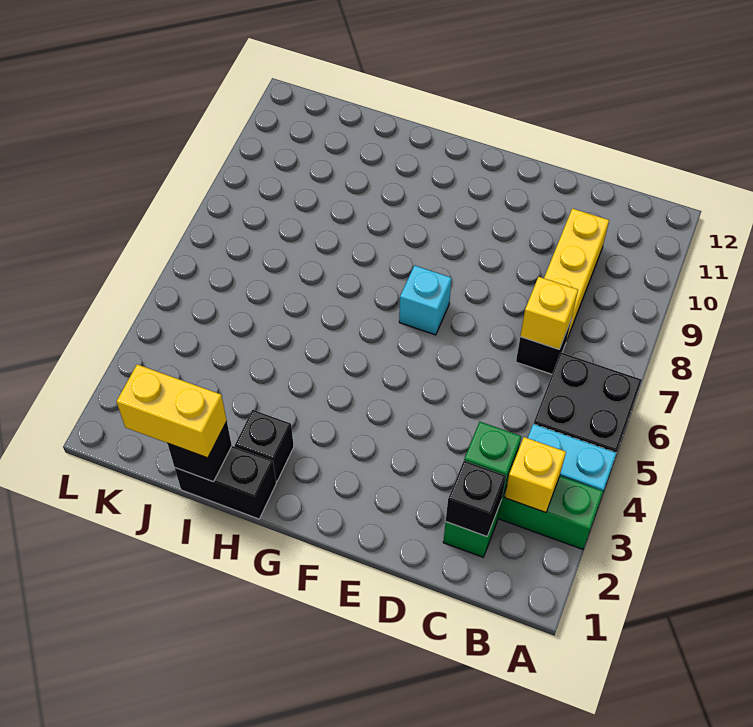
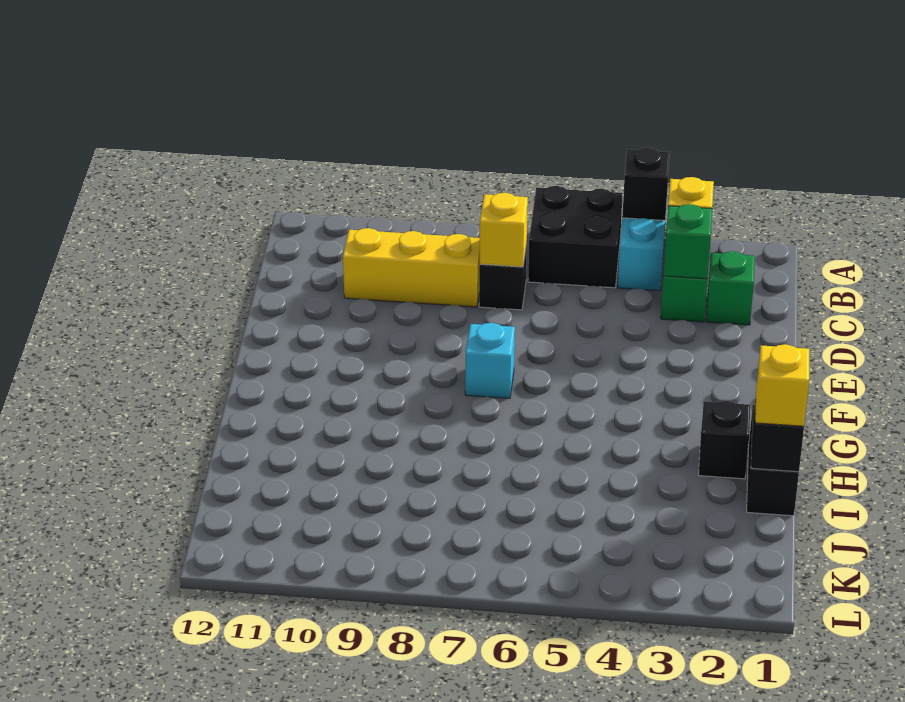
black brick C2 level 2 -> black brick A4 level 2
yellow brick I1:J1 level 3 -> yellow brick I1 level 3

